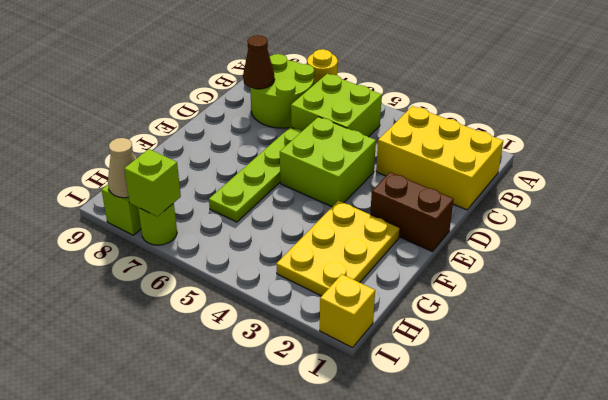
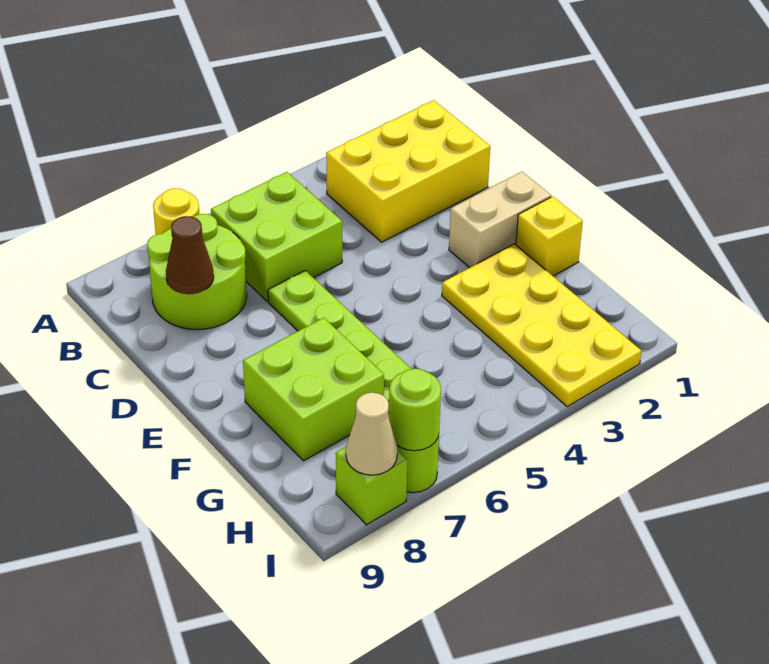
lime brick D4:E5 level 1 -> lime brick F7:G8 level 1
brown brick E1:E2 level 1 -> tan brick E1:E2 level 1
yellow plate F2:H3 level 1 -> yellow plate F2:I3 level 1
yellow brick I1 level 1 -> yellow brick F1 level 1
lime brick I7 level 2 -> lime round brick I7 level 2

